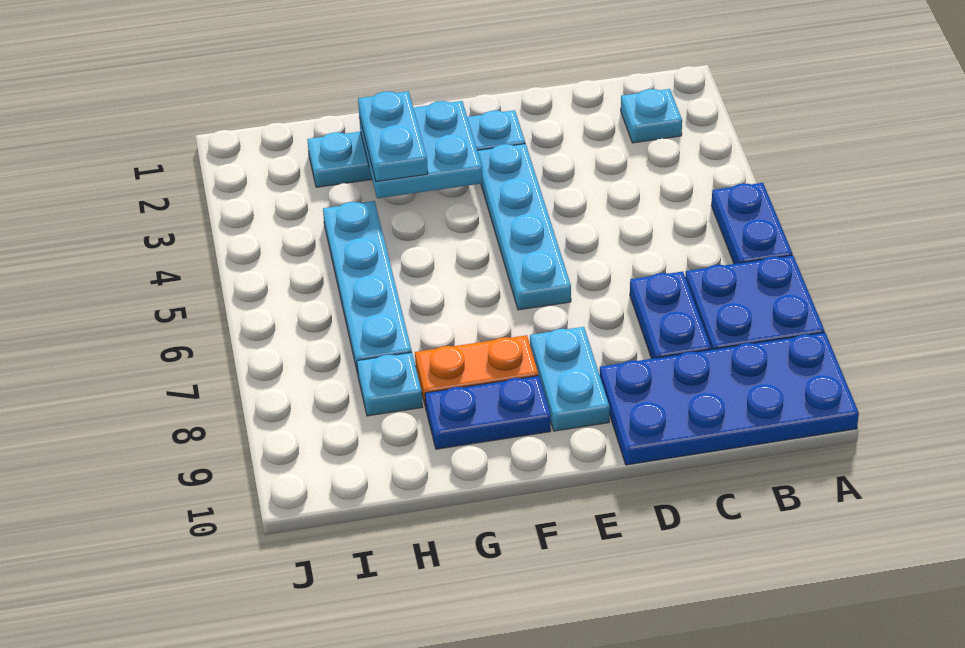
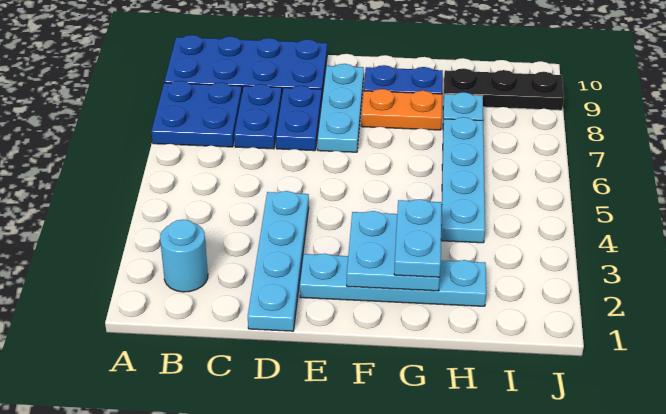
blue plate A5:A6 level 1 -> blue plate D7:D8 level 1
cyan plate B2 level 1 -> cyan round brick B2 level 1
cyan plate E3:E6 level 1 -> cyan plate D1:D4 level 1
cyan plate E8:E9 level 1 -> cyan plate E7:E9 level 1
none -> black plate H9:J9 level 1

